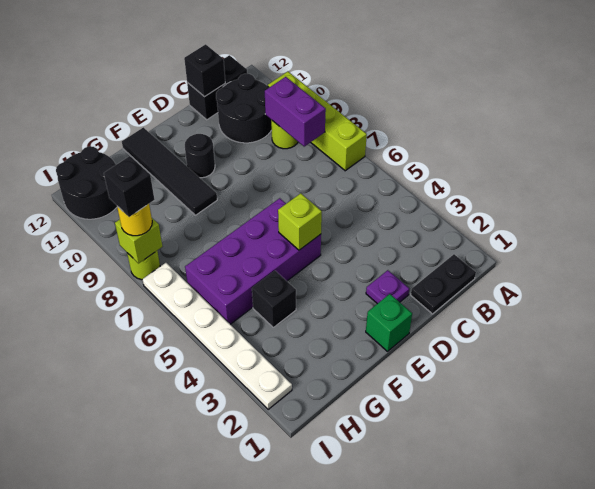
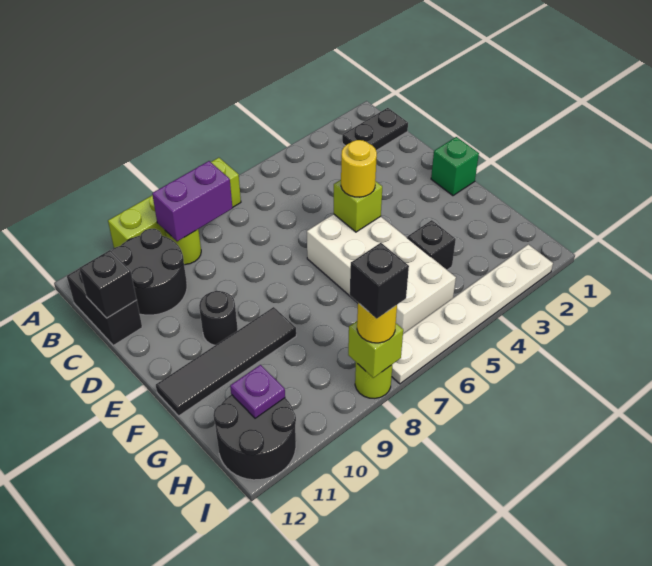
black plate B1:C1 level 1 -> black plate B1:B2 level 1
purple plate D2 level 1 -> purple plate H11 level 2
purple brick E5:H6 level 1 -> white brick E5:H6 level 1
none -> yellow round brick E5 level 3

